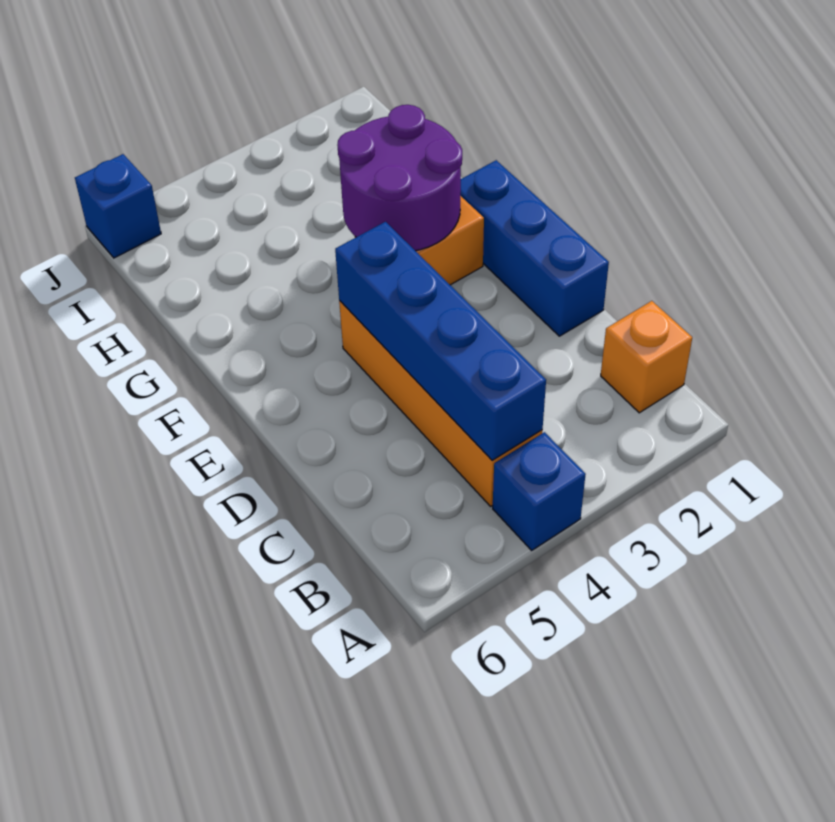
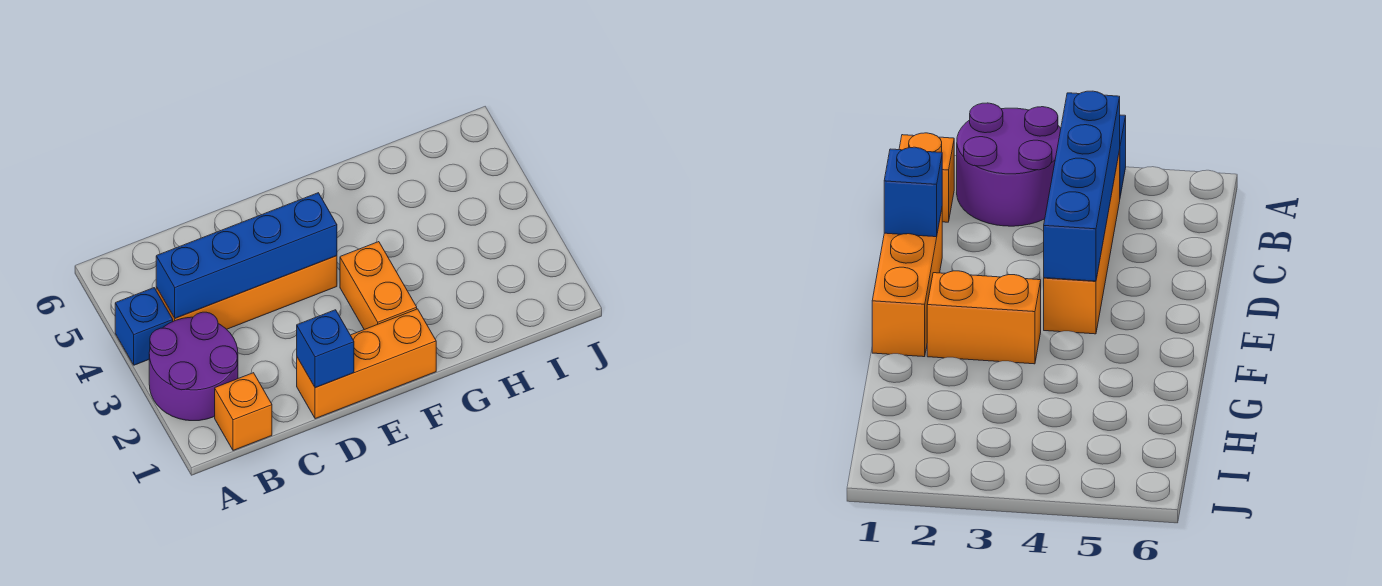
blue brick D1:F1 level 1 -> orange brick D1:F1 level 1
purple round brick F2:G3 level 2 -> purple round brick A2:B3 level 1
blue brick J6 level 1 -> blue brick D1 level 2

